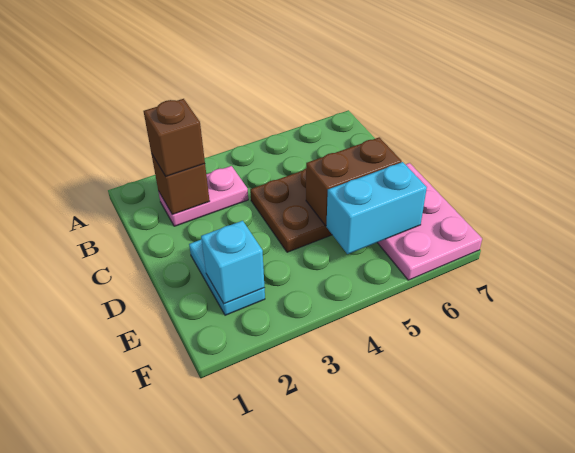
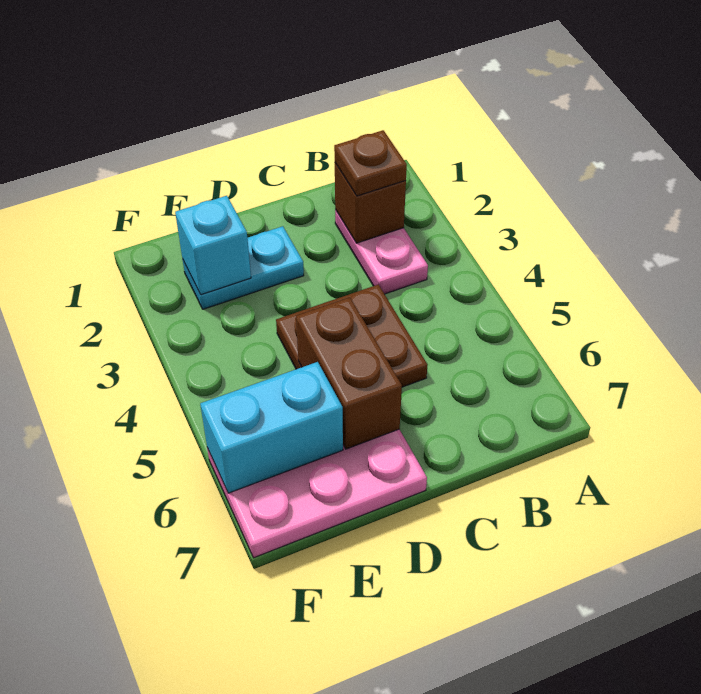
brown brick B2 level 3 -> brown plate B2 level 3
cyan brick E5:E6 level 2 -> cyan brick E6:F6 level 2

